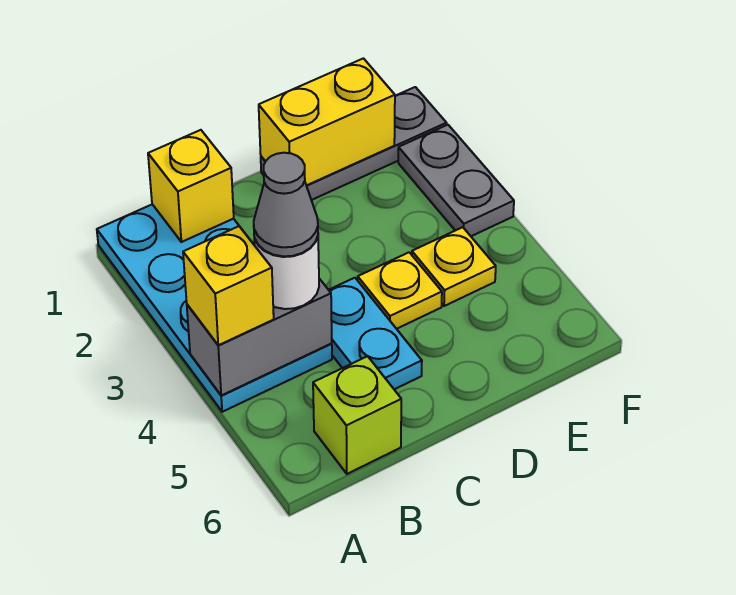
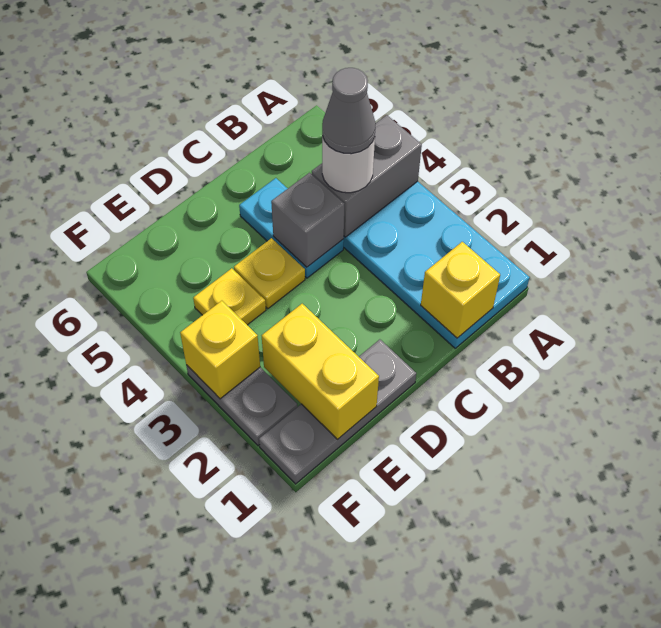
yellow brick A4 level 3 -> yellow brick F3 level 2
lime brick B6 level 1 -> none
none -> grey brick C4 level 2
yellow brick D1:E1 level 2 -> yellow brick E1:E2 level 2

